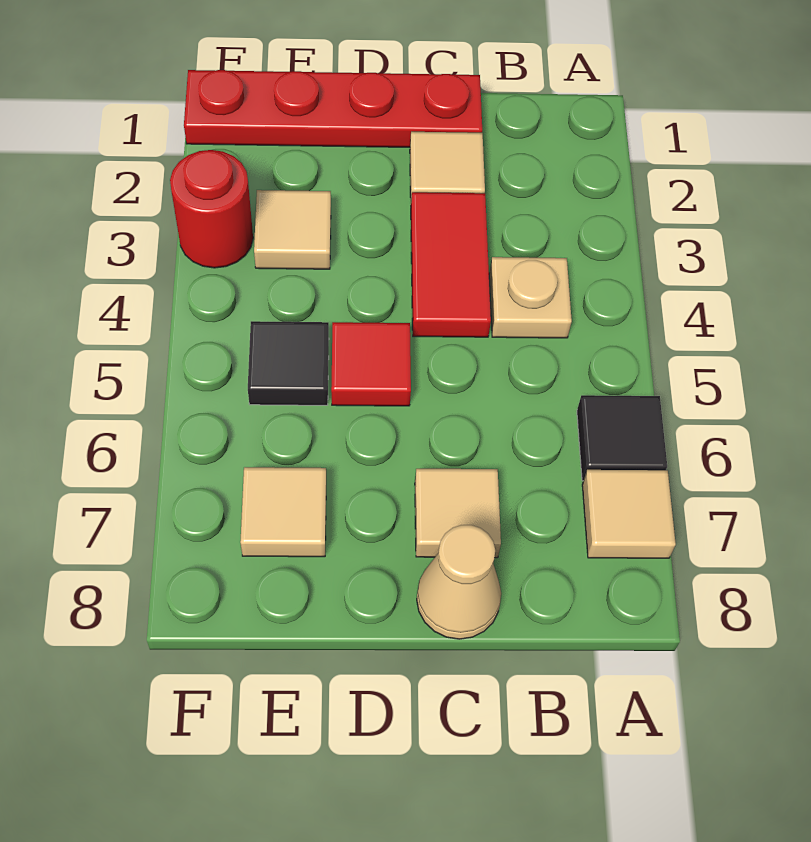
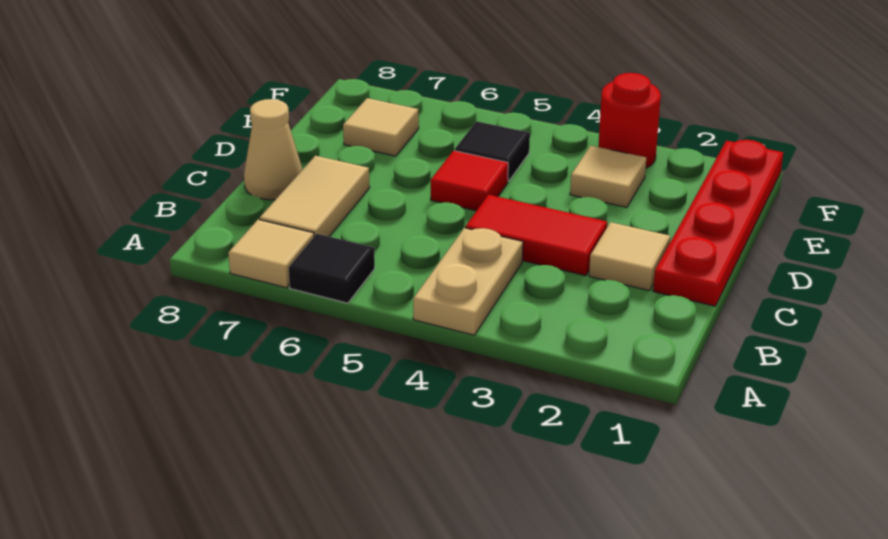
tan plate B4 level 1 -> tan plate A4:B4 level 1
tan tile C7 level 1 -> tan tile B7:C7 level 1

